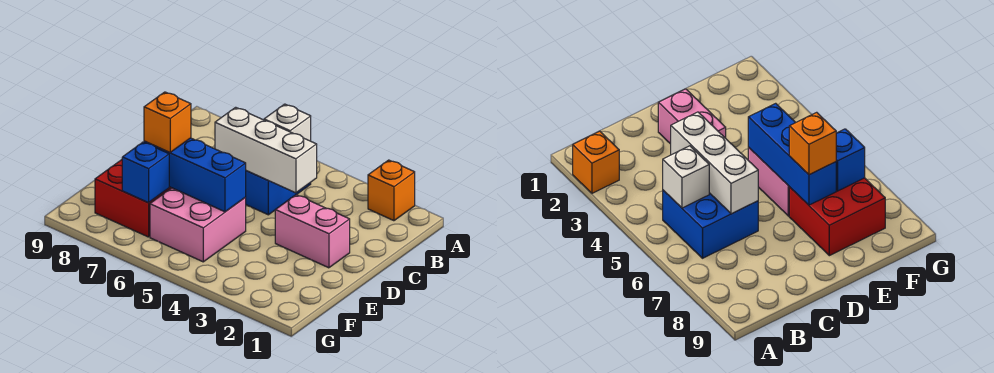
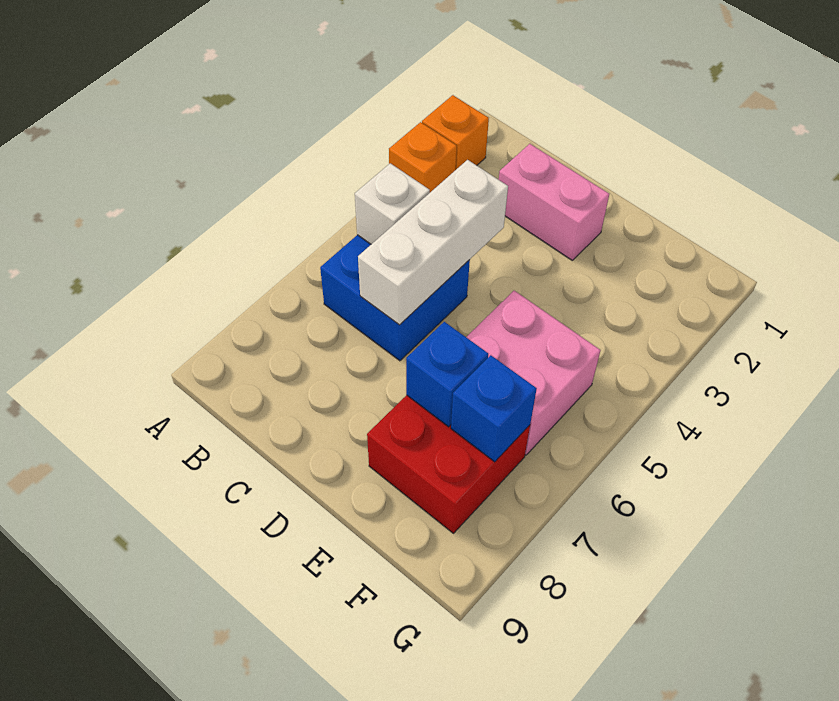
pink brick D2:D3 level 1 -> pink brick C2:D2 level 1
blue brick E5:E7 level 2 -> blue brick E7 level 2
orange brick E7 level 3 -> orange brick A3 level 1

